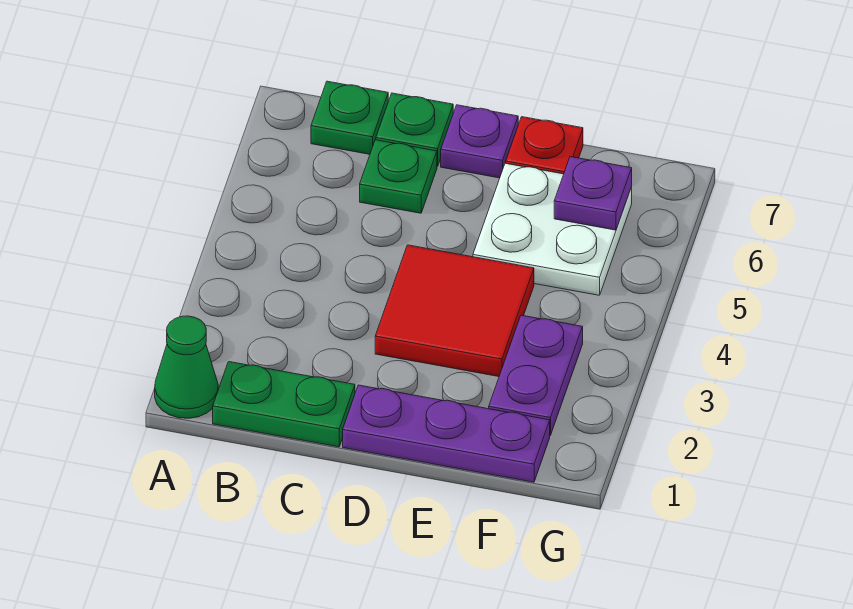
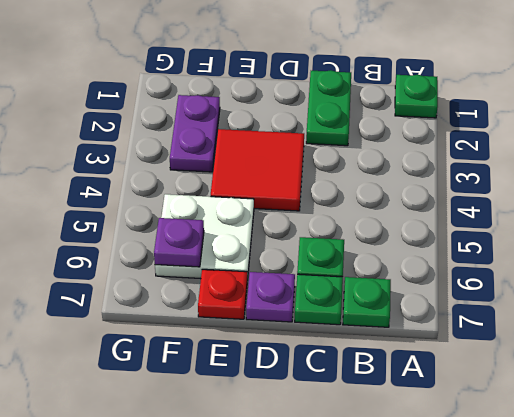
green cone A1 level 1 -> green plate A1 level 1
green plate B1:C1 level 1 -> green plate C1:C2 level 1
purple plate D1:F1 level 1 -> none

